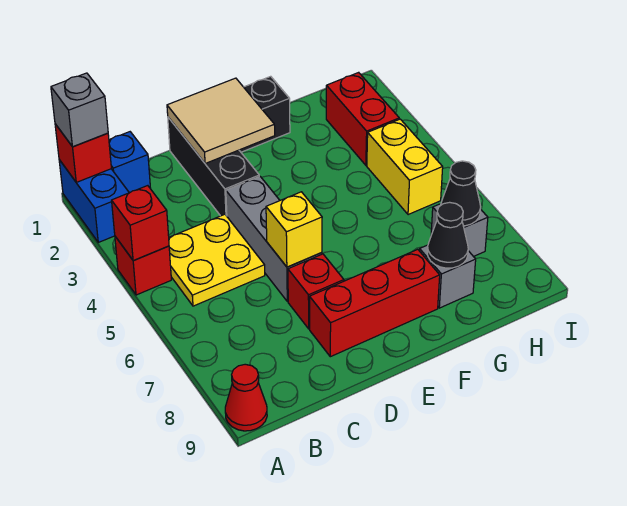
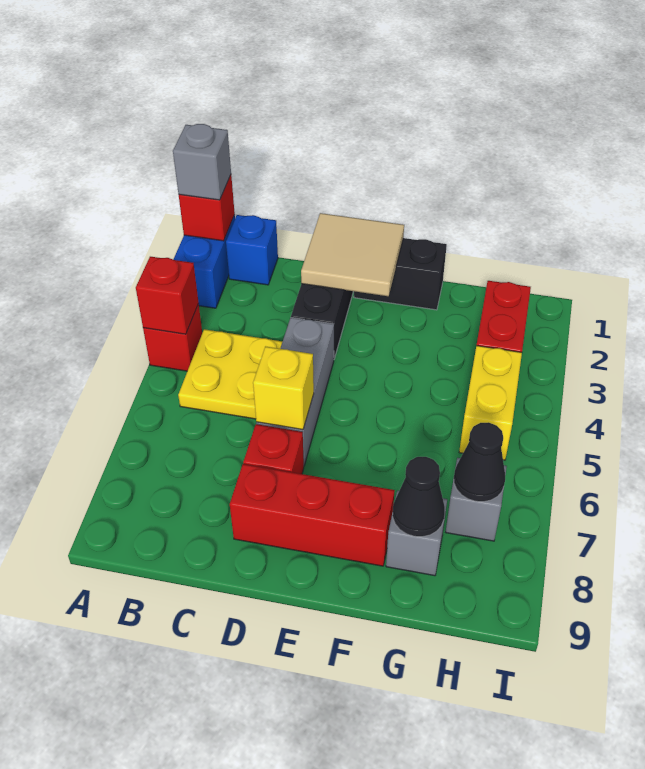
red cone A9 level 1 -> none

